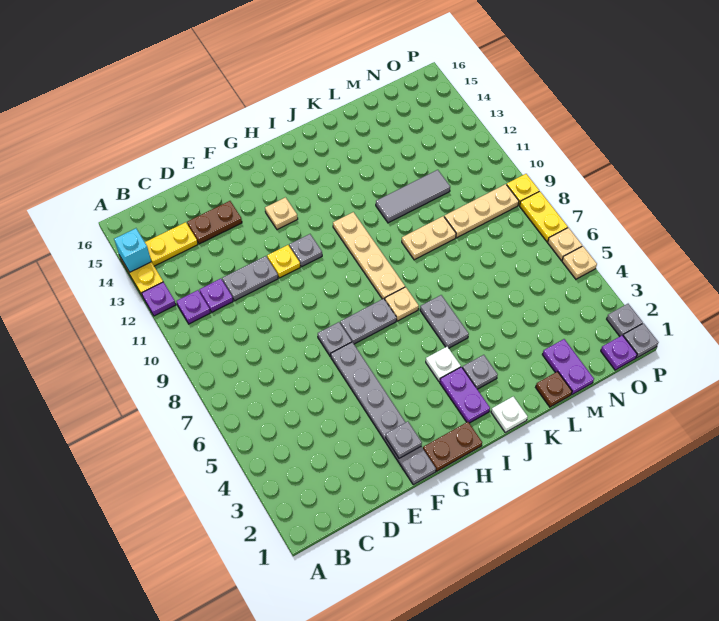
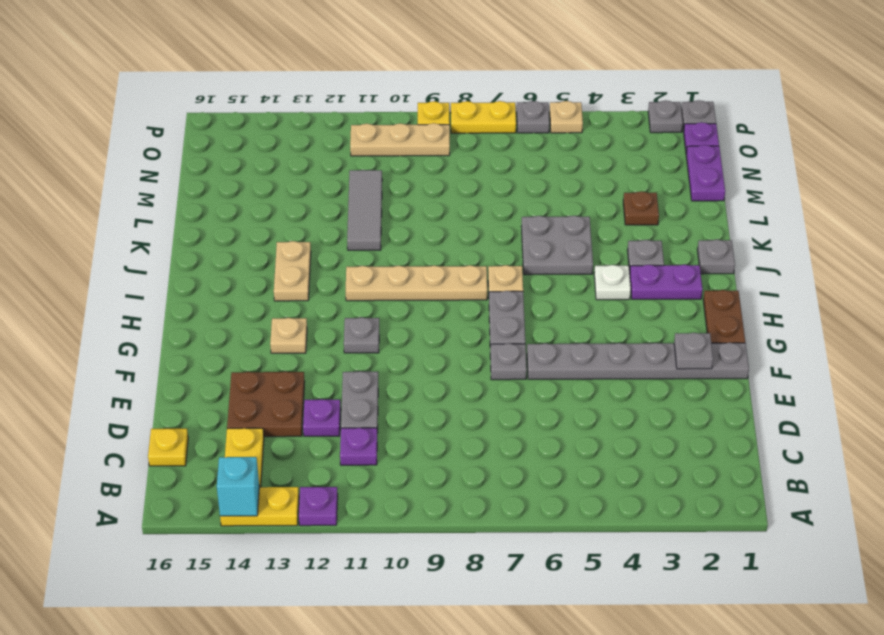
purple plate B11 level 1 -> purple plate D12 level 1
brown plate D14:E14 level 1 -> brown plate D13:E14 level 1
yellow plate F11 level 1 -> yellow plate C16 level 1
white plate J1 level 1 -> grey plate J1 level 1
grey plate J5:J6 level 1 -> grey plate J5:K6 level 1
tan plate K9:L9 level 1 -> tan plate I13:J13 level 1
brown plate L1 level 1 -> brown plate L3 level 1
purple plate M1:M2 level 1 -> purple plate M1:N1 level 1
tan plate M9:O9 level 1 -> tan plate O9:O11 level 1
tan plate P6 level 1 -> grey plate P6 level 1

